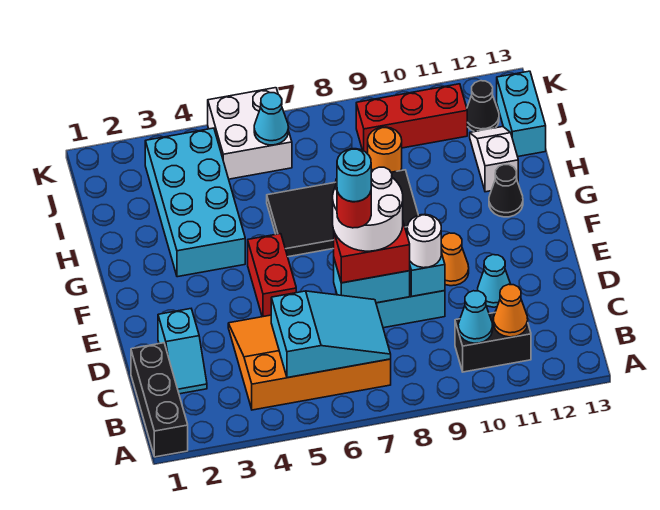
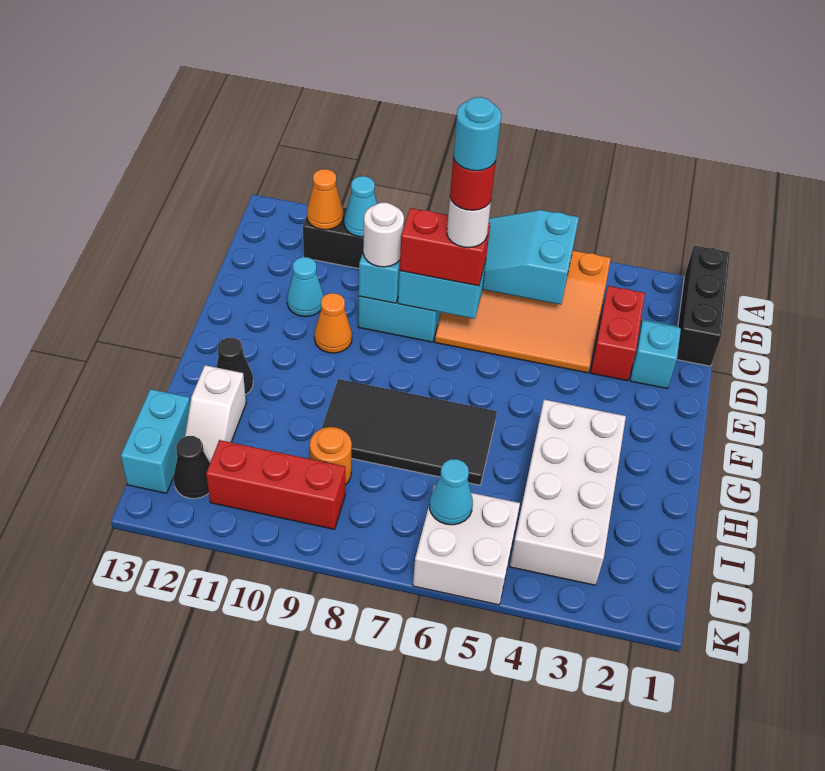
white round brick D7:E8 level 4 -> white round brick D7 level 4
red brick E5:F5 level 1 -> red brick C3:D3 level 1
cyan brick G3:J4 level 1 -> white brick G3:J4 level 1

